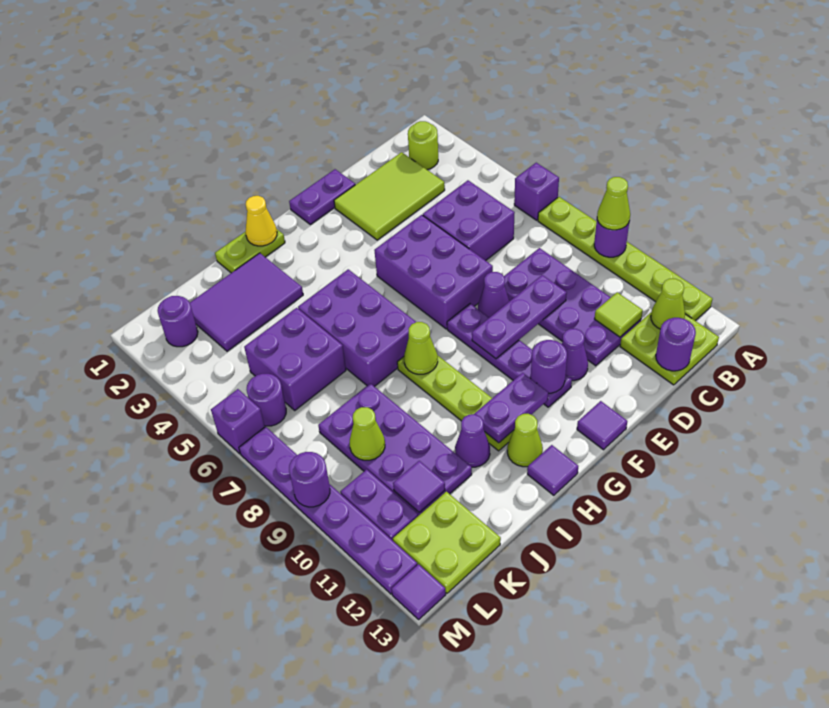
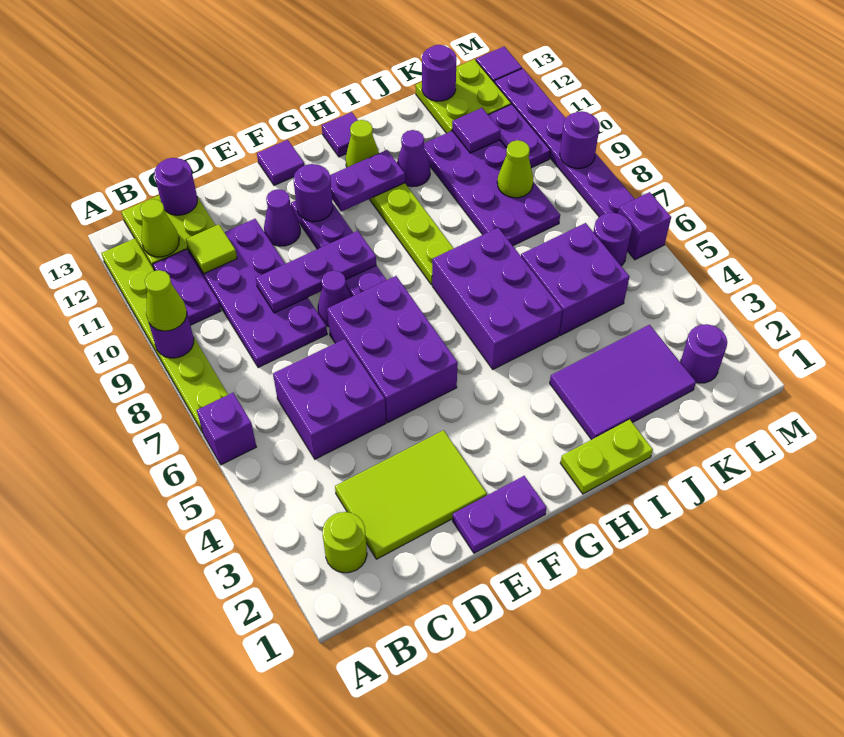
none -> purple plate B10:B11 level 1
yellow cone H1 level 2 -> none
lime cone H8 level 2 -> none
none -> purple round brick K13 level 2

